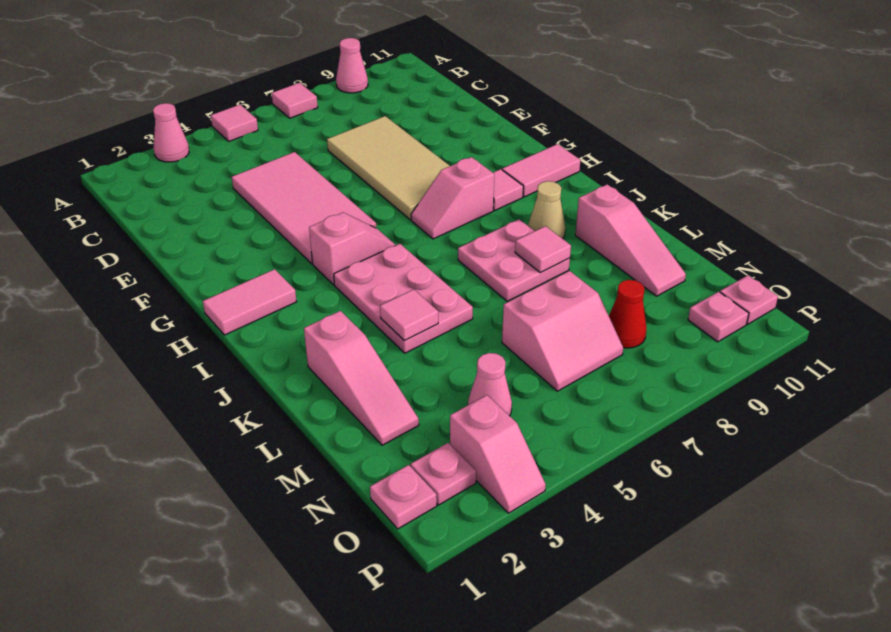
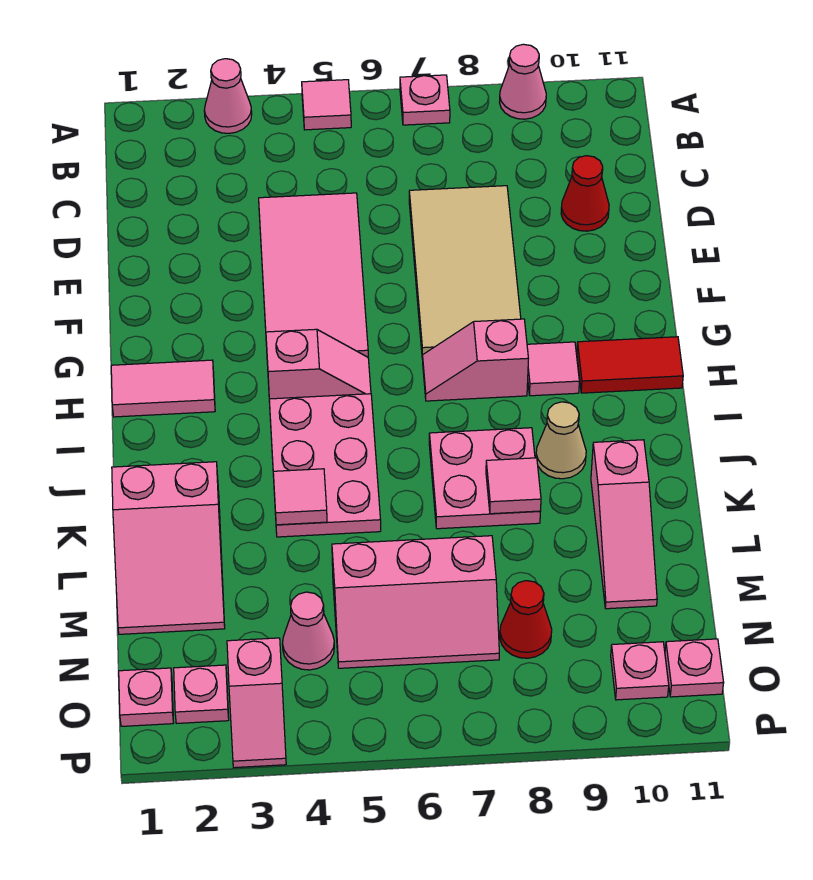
pink tile A7 level 1 -> pink plate A7 level 1
none -> red cone D10 level 1
pink tile H10:H11 level 1 -> red tile H10:H11 level 1
pink slope K2:M2 level 1 top K -> pink slope K1:M2 level 1 top K
pink slope M6:N7 level 1 top M -> pink slope M5:N7 level 1 top M

